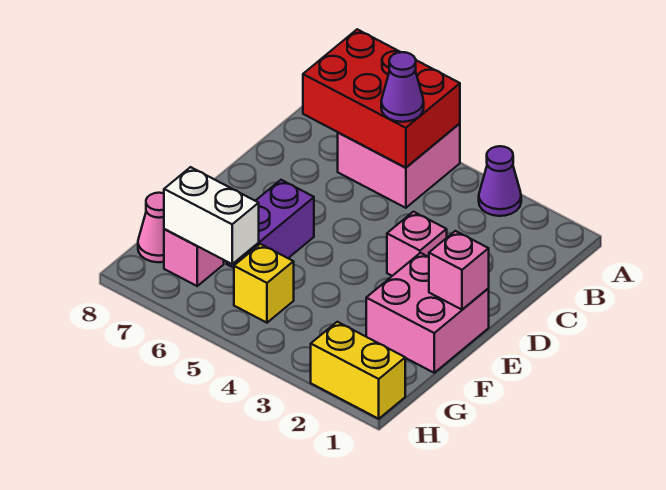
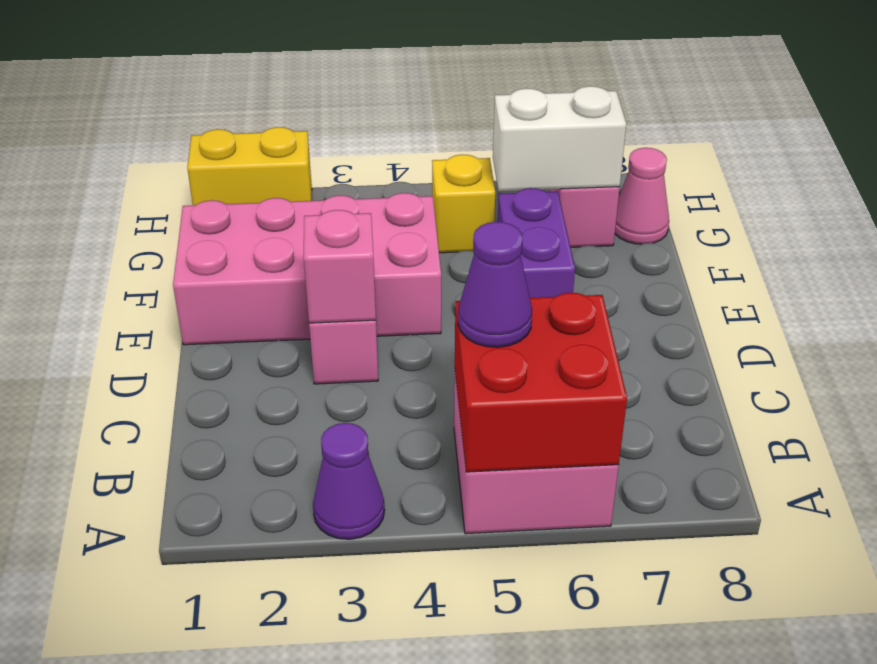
red brick A5:B7 level 2 -> red brick A5:B6 level 2
pink brick E1:F2 level 1 -> pink brick E1:F4 level 1
pink brick E1 level 2 -> pink brick D3 level 2

